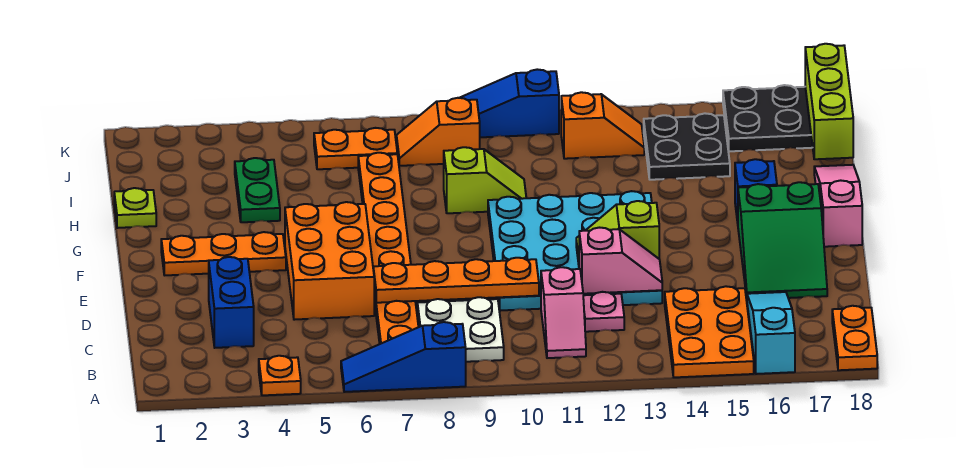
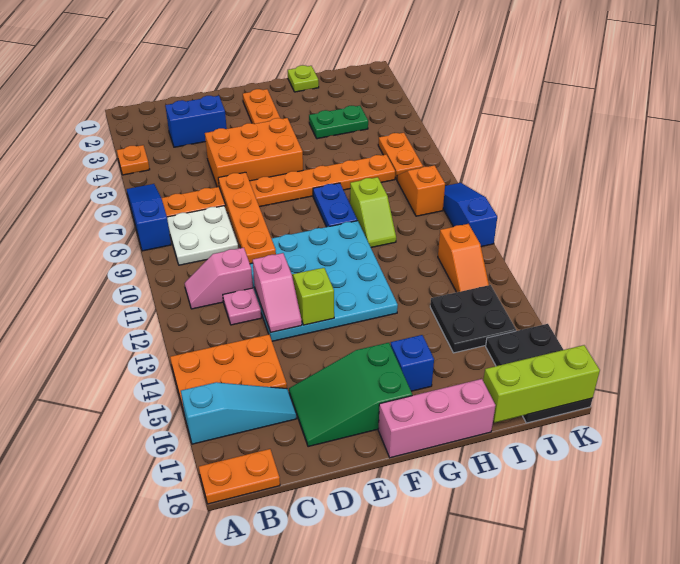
pink slope F18:H18 level 1 top F -> pink brick F18:H18 level 1
none -> blue plate G8:G9 level 1

